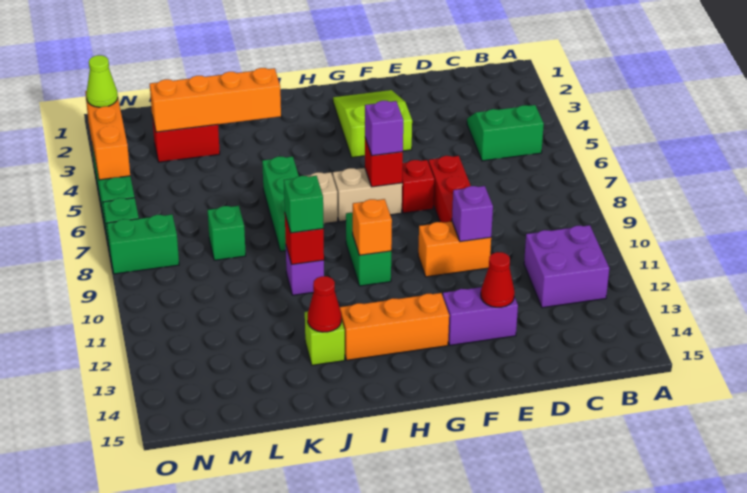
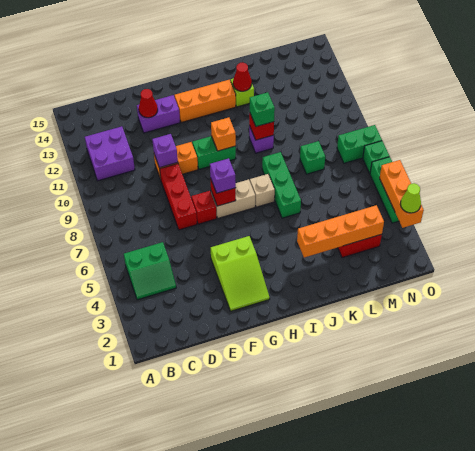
green brick H9:H10 level 1 -> green brick G10:H10 level 1

